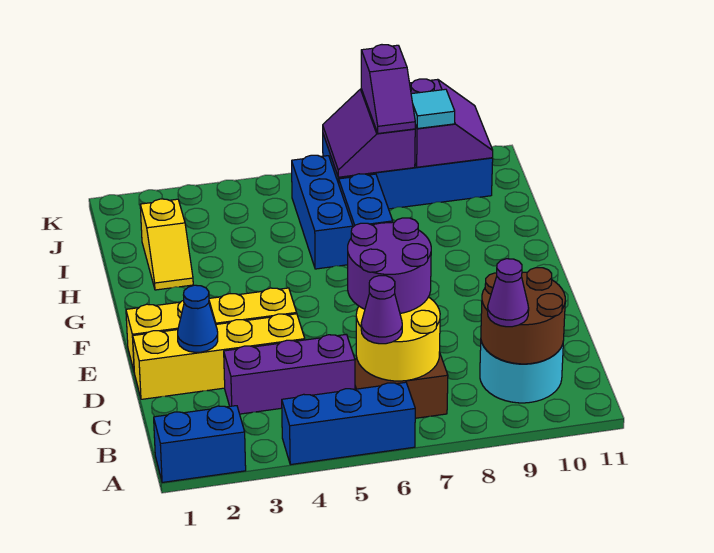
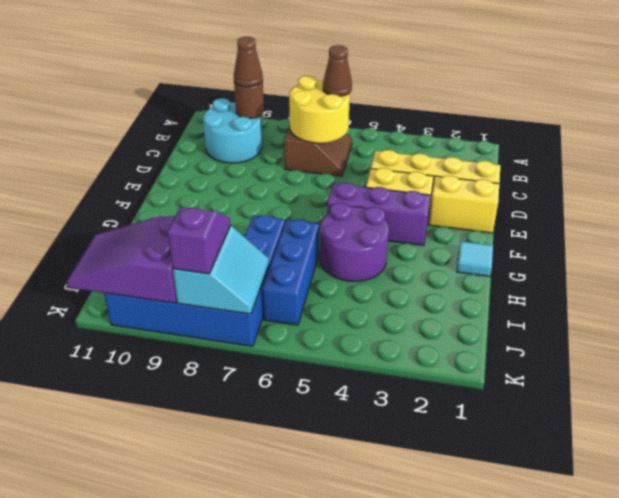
blue brick A1:A2 level 1 -> none
blue brick A4:A6 level 1 -> none
purple cone B6 level 3 -> brown cone B6 level 3
brown round brick B9:C10 level 2 -> brown round brick B9 level 2
purple cone B9 level 3 -> brown cone B9 level 3
purple brick C3:C5 level 1 -> purple brick F3:F5 level 1
purple round brick C6:D7 level 3 -> purple round brick G4:H5 level 1
blue cone D2 level 2 -> none
yellow slope H2:I2 level 1 top I -> none
purple slope J7:K8 level 2 top 8 -> cyan slope J7:K8 level 2 top 8
purple slope J9:K10 level 2 top 9 -> purple slope J9:K11 level 2 top 9
cyan tile J9 level 3 -> cyan tile G1 level 1

